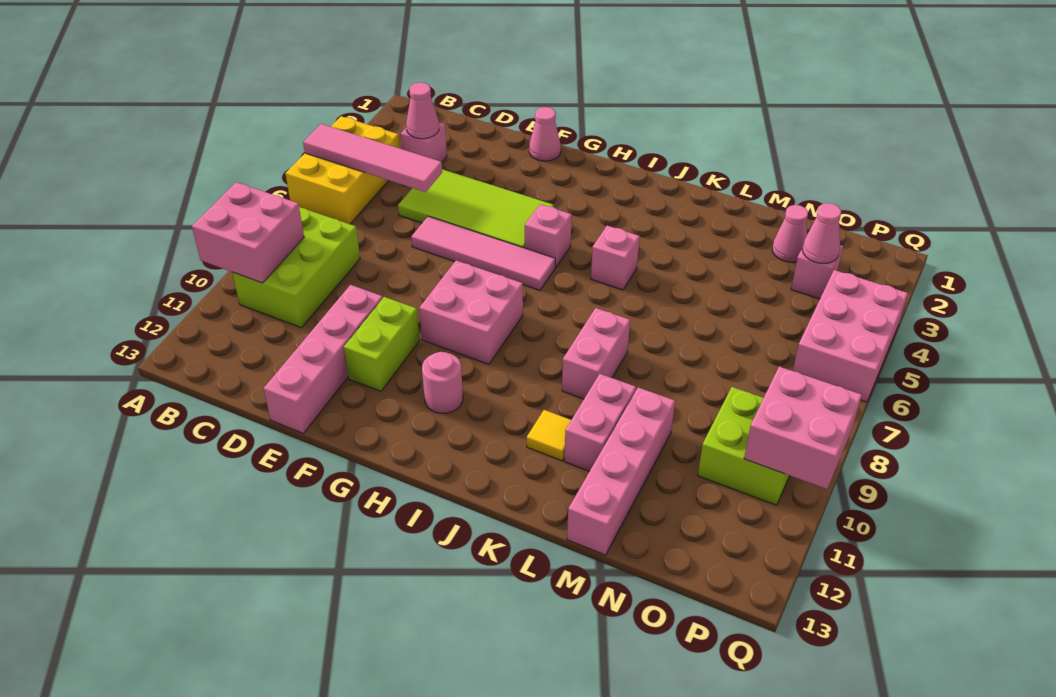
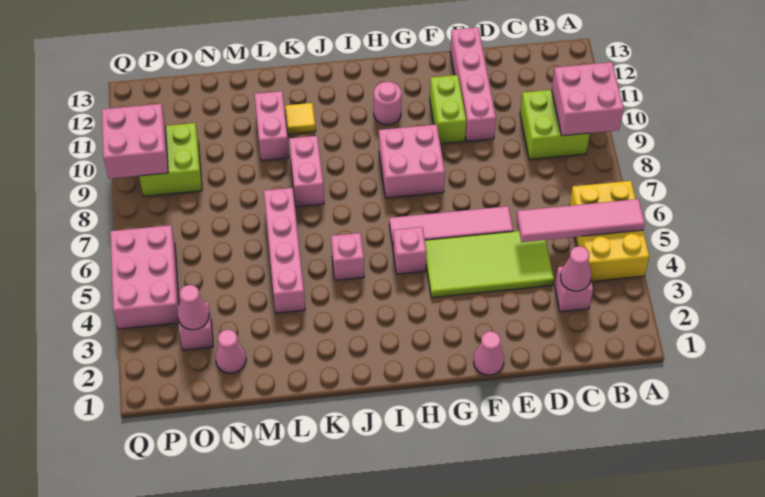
lime brick B8:C10 level 1 -> lime brick B9:C10 level 1
pink brick M10:M13 level 1 -> pink brick L4:L7 level 1

